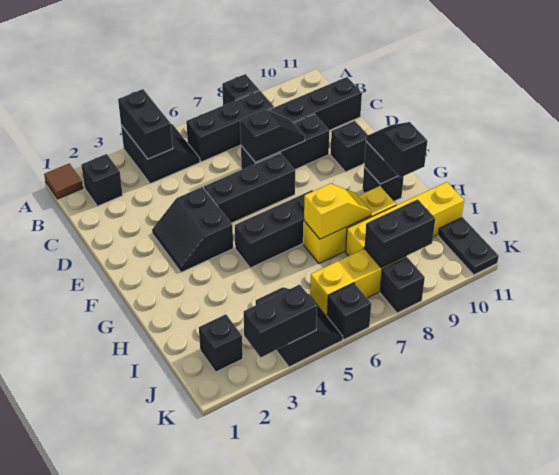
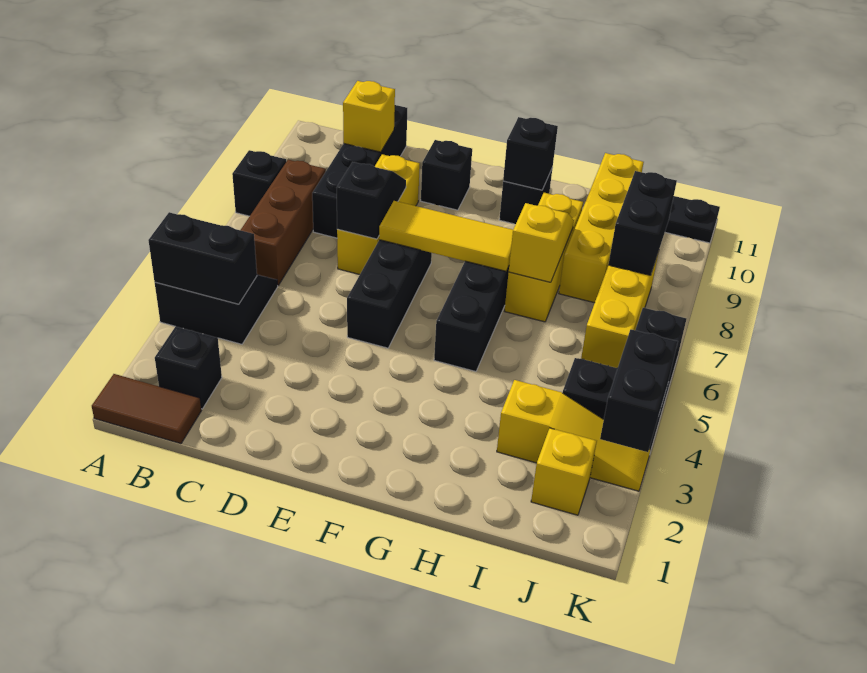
brown tile A1 level 1 -> brown tile A1:B1 level 1
black brick B6:B8 level 1 -> brown brick B6:B8 level 1
none -> yellow brick C10 level 2
black brick D7:D9 level 1 -> yellow brick D7:D9 level 1
black slope E3:F4 level 1 top 4 -> none
none -> yellow tile E7:G7 level 2
black slope G10:H10 level 3 top H -> none
none -> yellow slope I3:K3 level 1 top I
black brick J2 level 1 -> yellow brick J2 level 1
black brick K8 level 1 -> none

